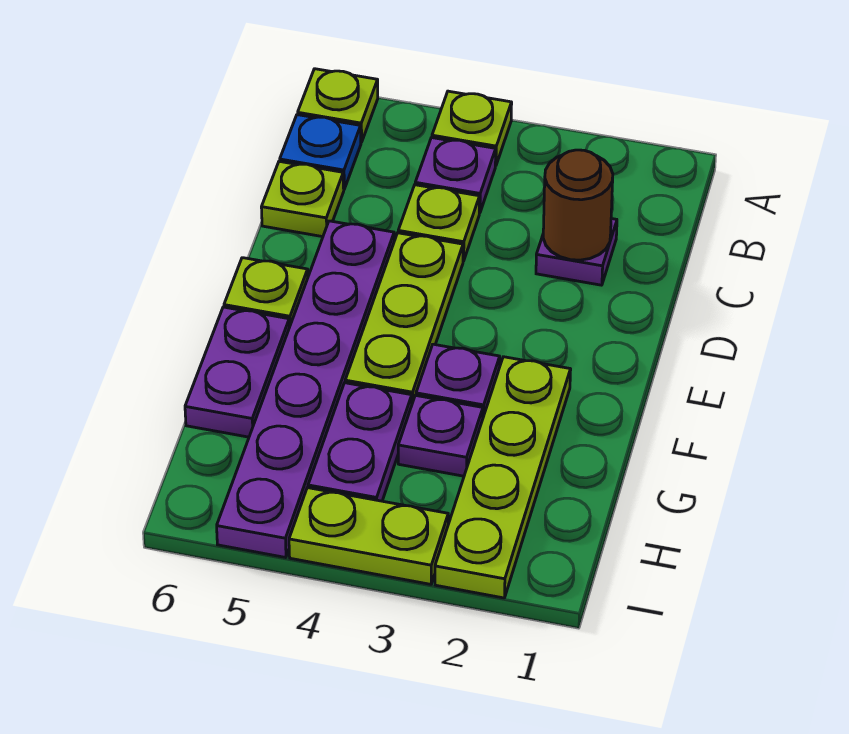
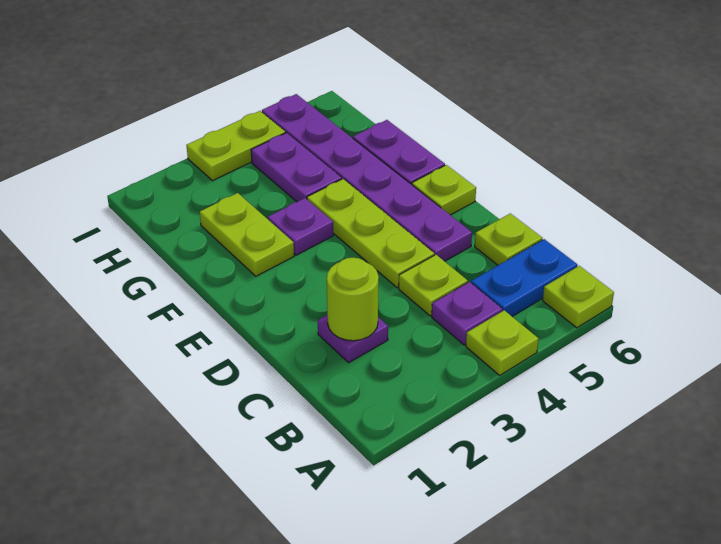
blue plate B6 level 1 -> blue plate B5:B6 level 1
brown round brick C2 level 2 -> lime round brick C2 level 2
lime plate F2:I2 level 1 -> lime plate F2:G2 level 1
purple plate G3 level 1 -> none

